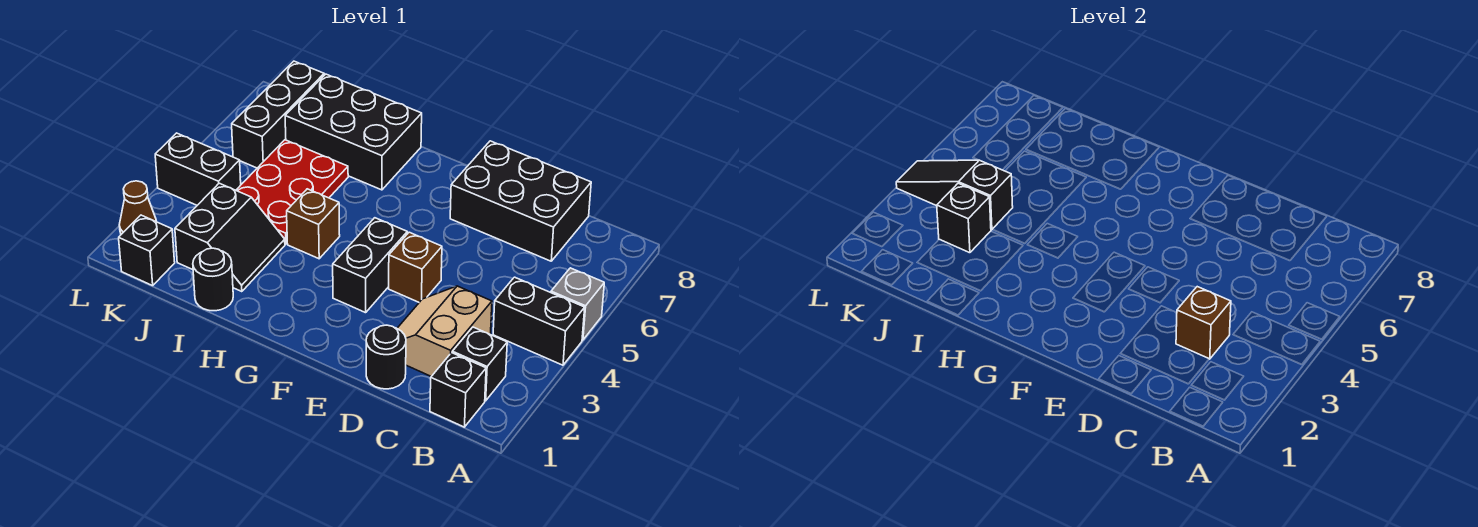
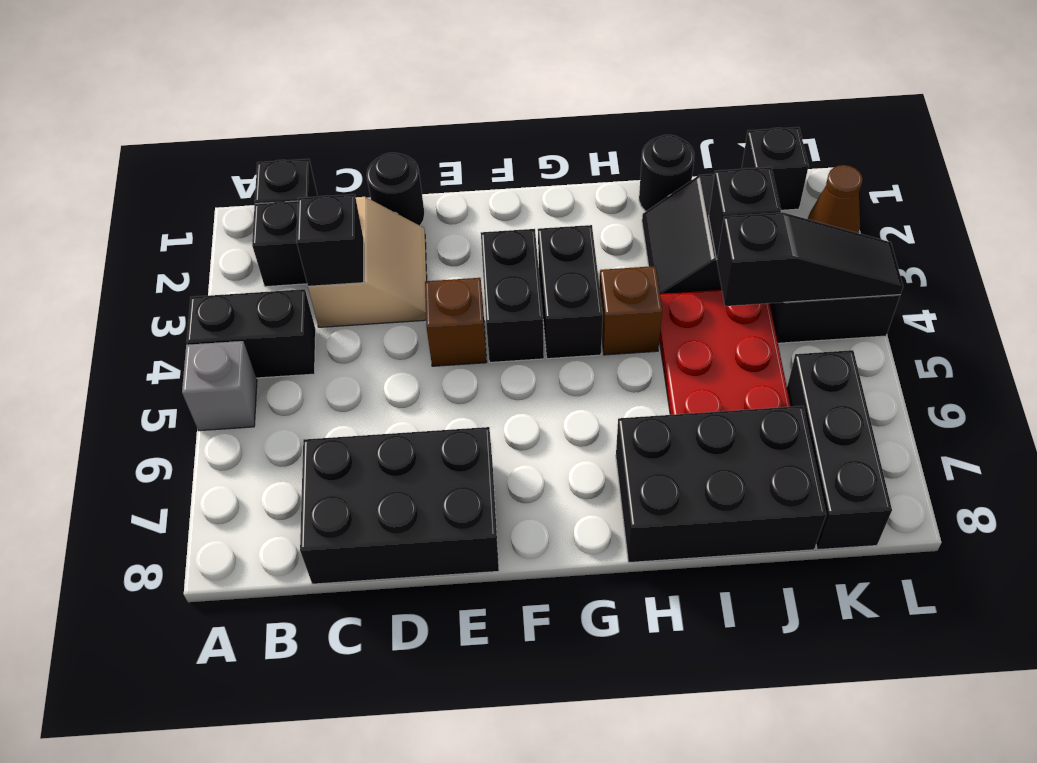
brown brick C3 level 2 -> black brick C3 level 2
none -> black brick G3:G4 level 1

